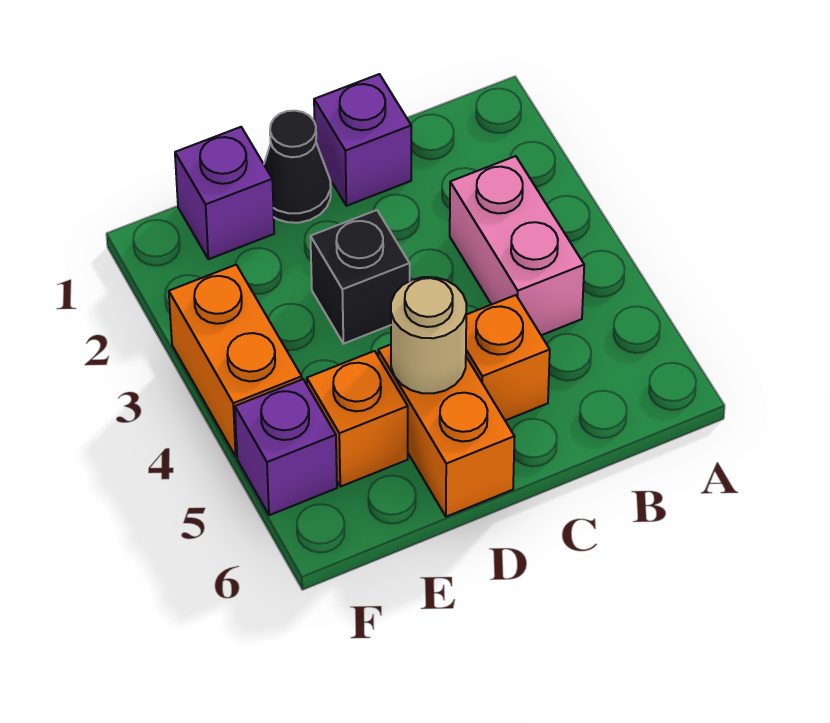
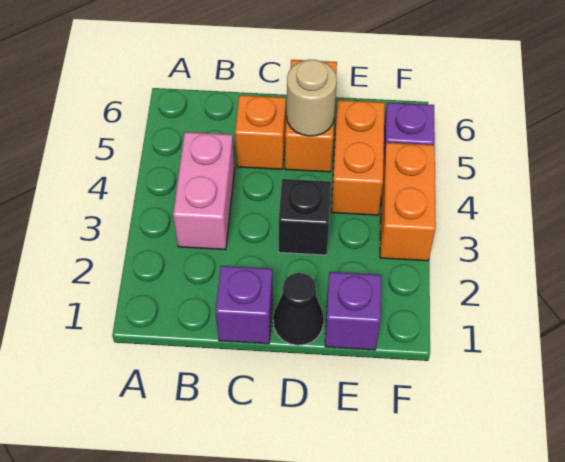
orange brick E5 level 1 -> orange brick E4:E5 level 1

